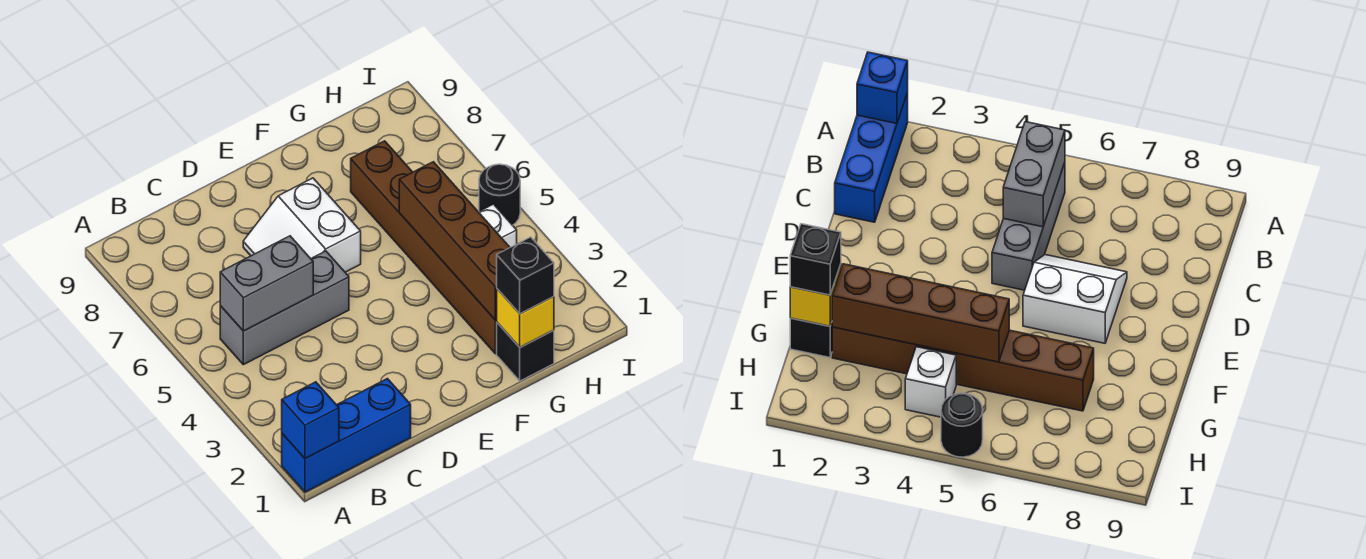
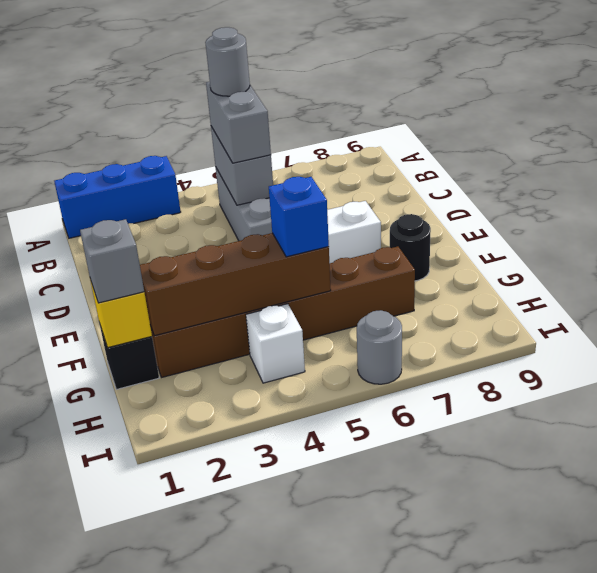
blue brick A1:C1 level 1 -> blue brick A1:A3 level 1
blue brick A1 level 2 -> blue brick G5 level 3
none -> grey brick B5:C5 level 3
none -> grey round brick B5 level 4
black brick G1 level 3 -> grey brick G1 level 3
black round brick I5 level 1 -> black round brick F8 level 1
none -> grey round brick I6 level 1

